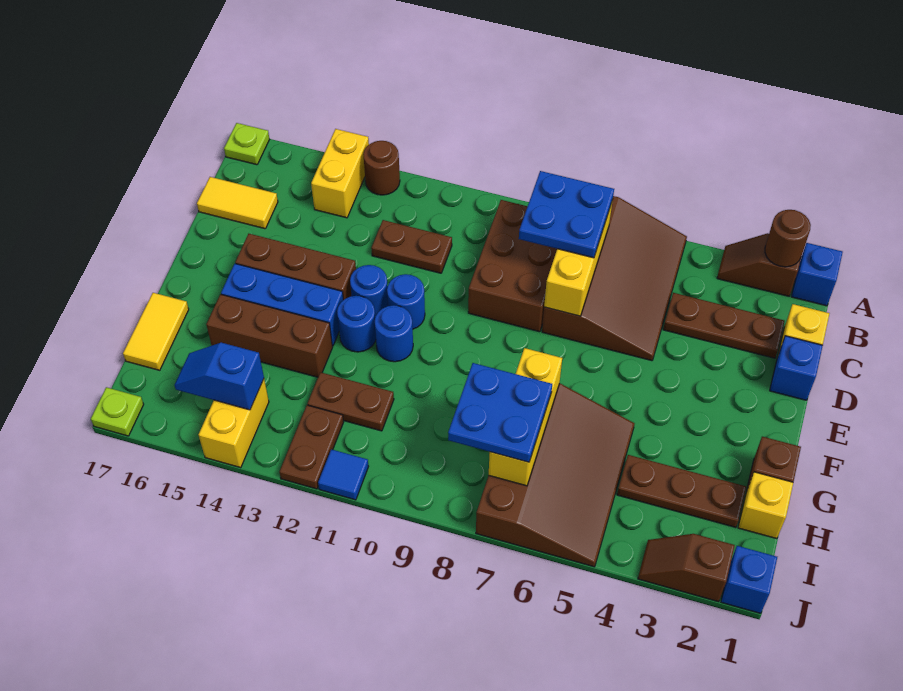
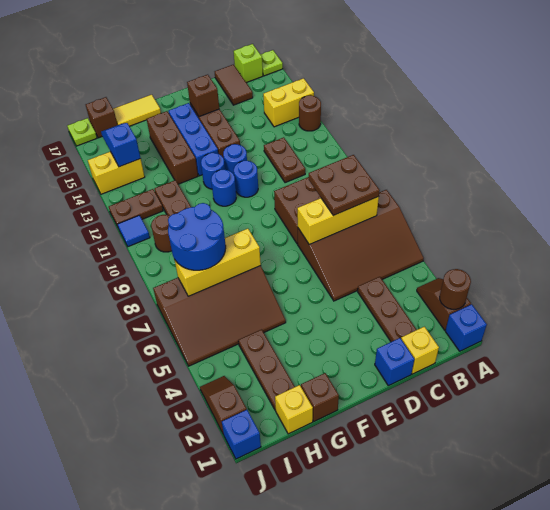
blue plate B7:C8 level 3 -> brown plate B7:C8 level 3
none -> lime brick B17 level 1
yellow tile C16:C17 level 1 -> brown tile C16:C17 level 1
none -> brown brick E15 level 2
blue plate H7:I8 level 3 -> blue round brick H7:I8 level 3
none -> brown round brick I10 level 1
none -> brown brick I17 level 1

